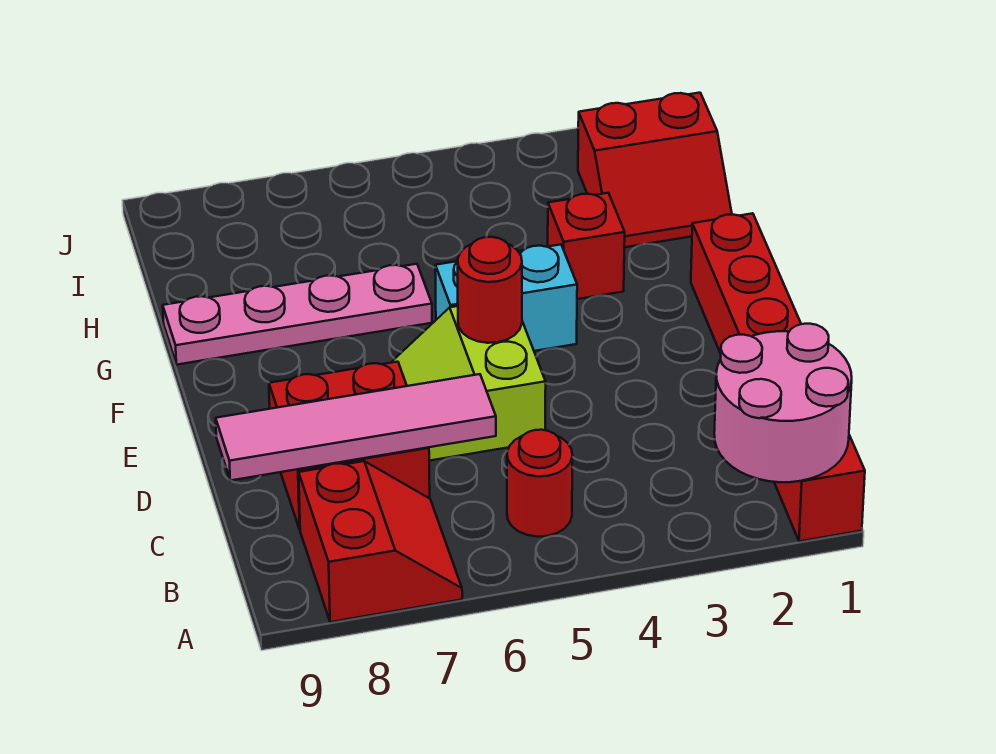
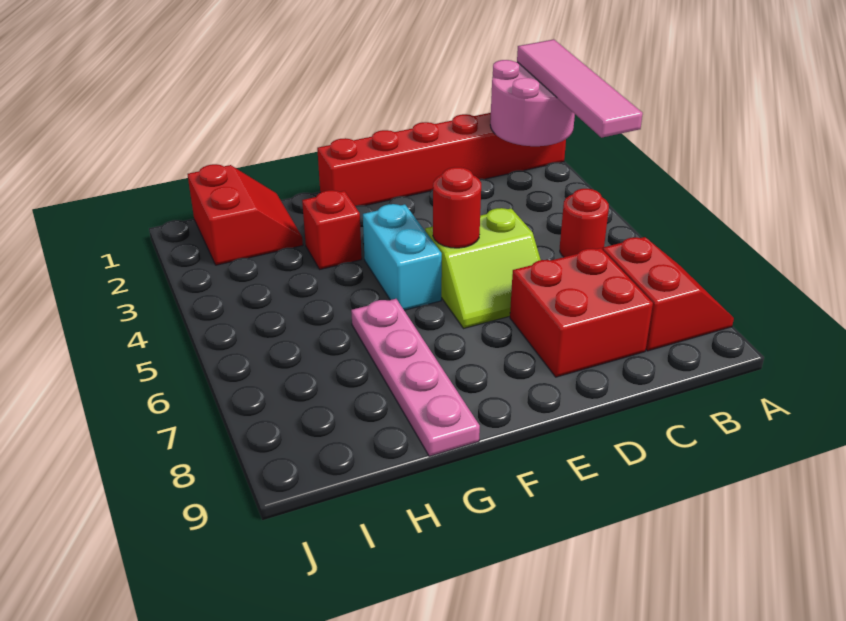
red slope A7:B8 level 1 top 8 -> red slope A7:B8 level 1 top B
pink tile C6:C9 level 2 -> pink tile A1:A4 level 3

